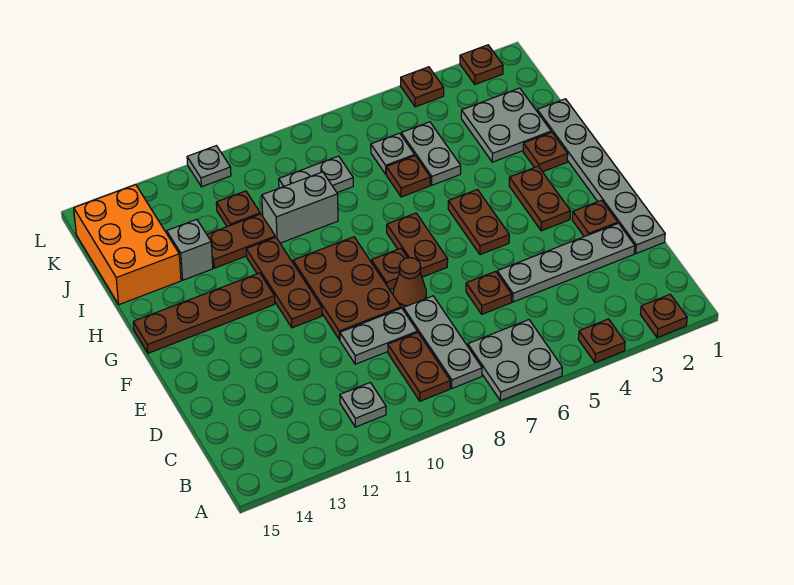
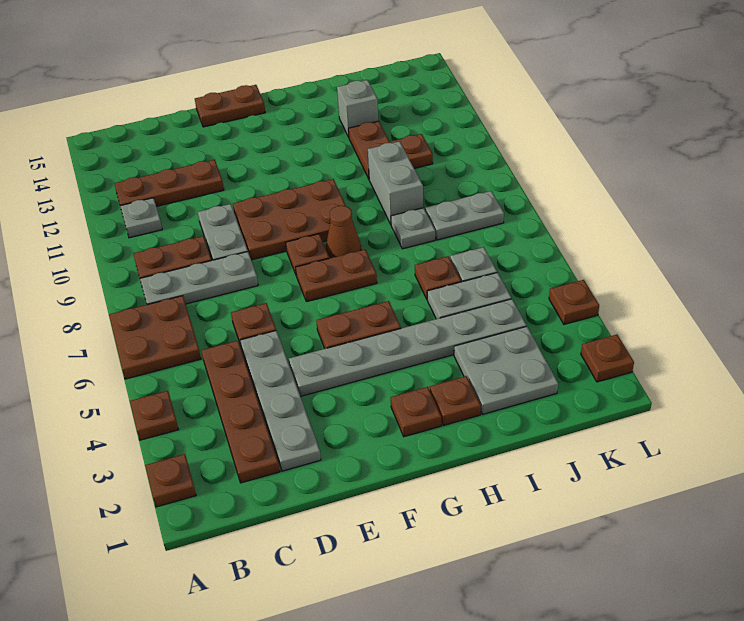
grey plate A6:B7 level 1 -> brown plate A6:B7 level 1
grey plate D1:I1 level 1 -> grey plate E4:J4 level 1
brown plate E2 level 1 -> brown plate G2 level 1
brown cone E8 level 1 -> brown cone G8 level 1
brown plate F3:G3 level 1 -> brown plate E15:F15 level 1
brown plate F11:H11 level 1 -> brown plate B12:D12 level 1
brown plate G12:G15 level 1 -> brown plate C2:C5 level 1
orange brick I14:K15 level 1 -> none
grey plate J8:J9 level 1 -> grey plate J8:K8 level 1
grey plate L11 level 1 -> grey plate I8 level 1

